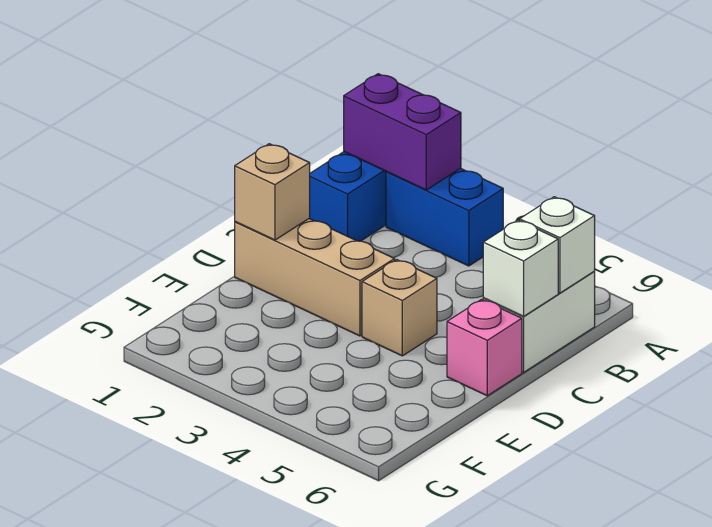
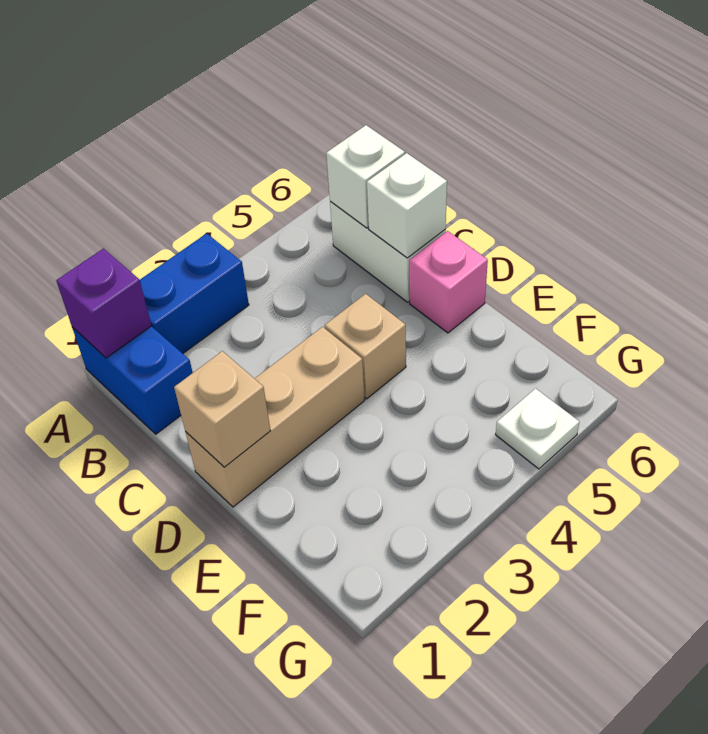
purple brick A1:A2 level 2 -> purple brick A1 level 2
none -> white plate G5 level 1

